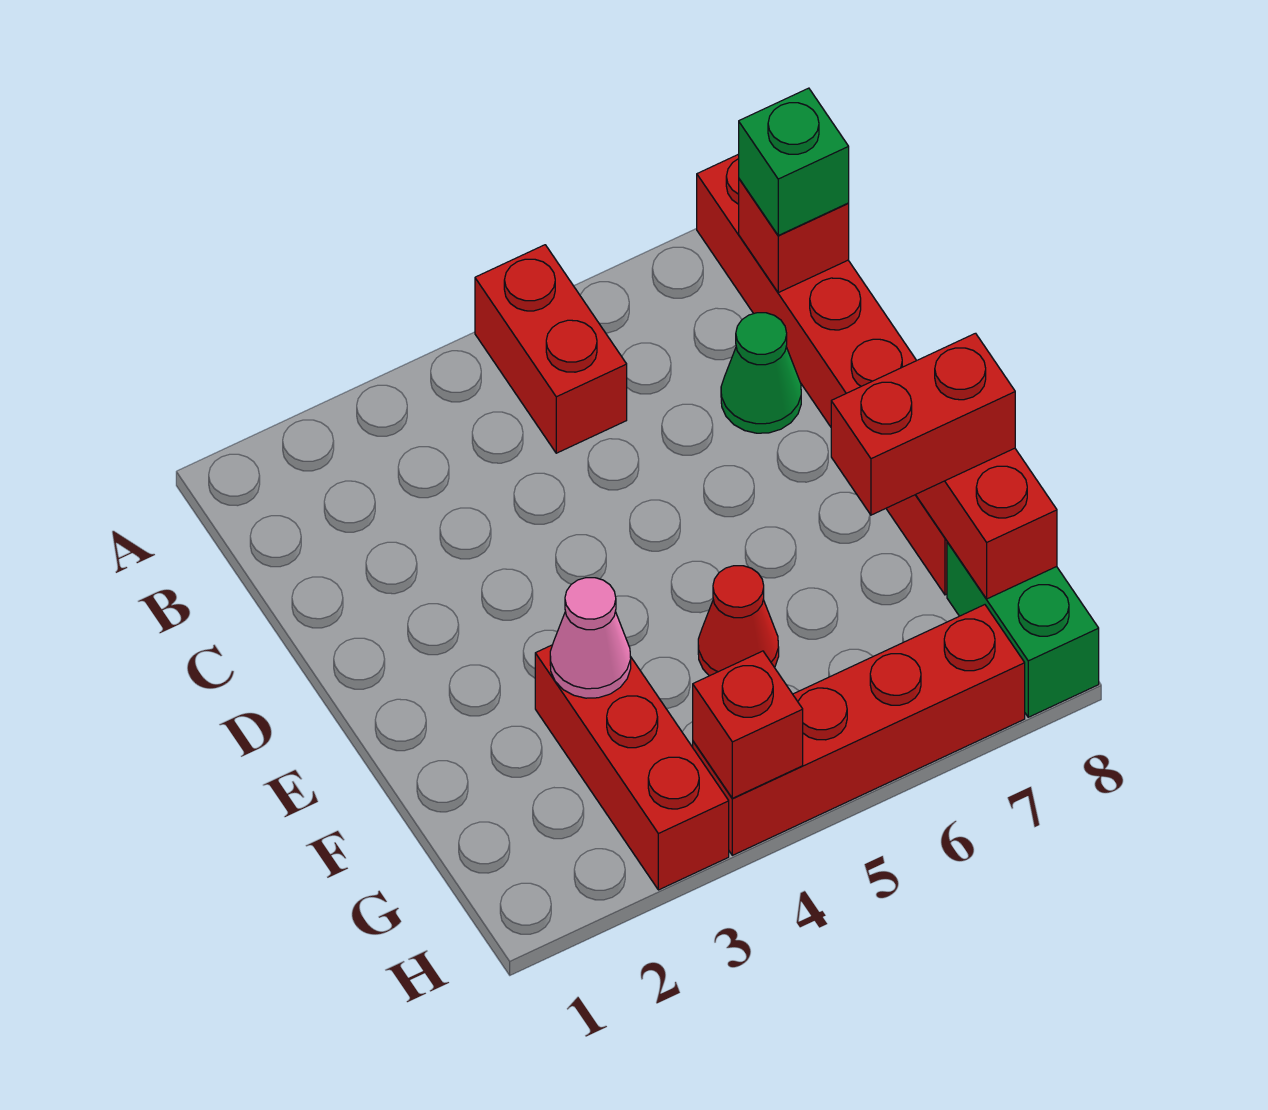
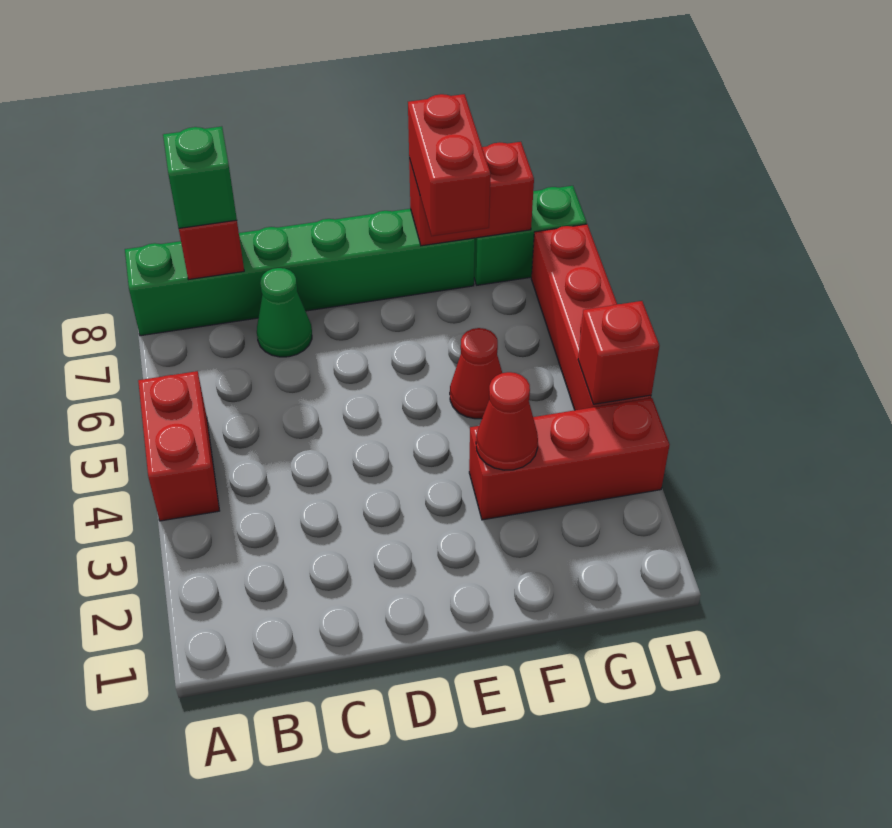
red brick A5:B5 level 1 -> red brick A4:A5 level 1
red brick A8:F8 level 1 -> green brick A8:F8 level 1
pink cone F3 level 2 -> red cone F3 level 2

